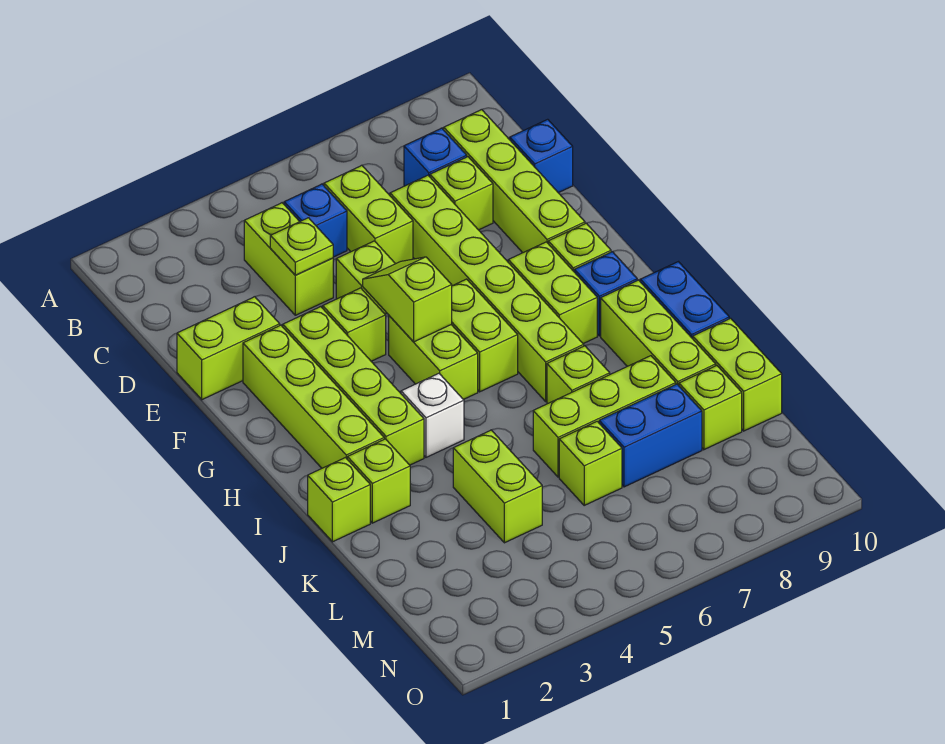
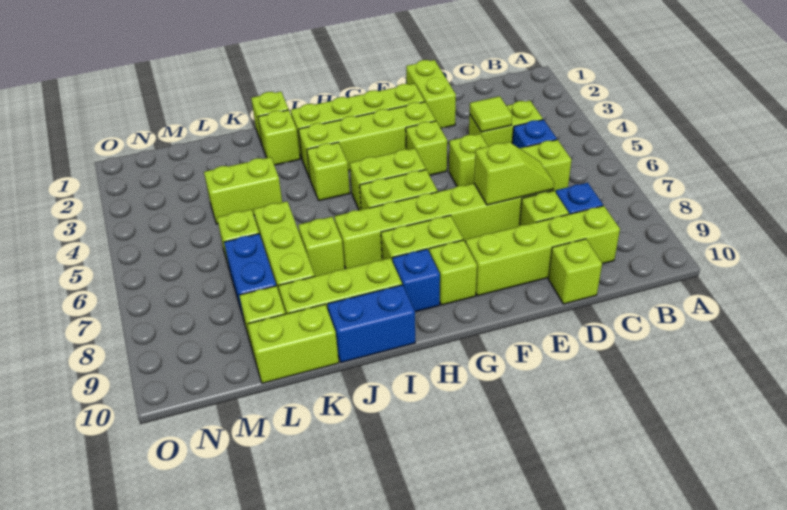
lime plate D4 level 2 -> lime tile D4 level 2
blue brick D10 level 1 -> lime brick D10 level 1
lime slope F5:G5 level 2 top G -> lime slope D7:E7 level 2 top E
white brick I4 level 1 -> lime brick I4 level 1

